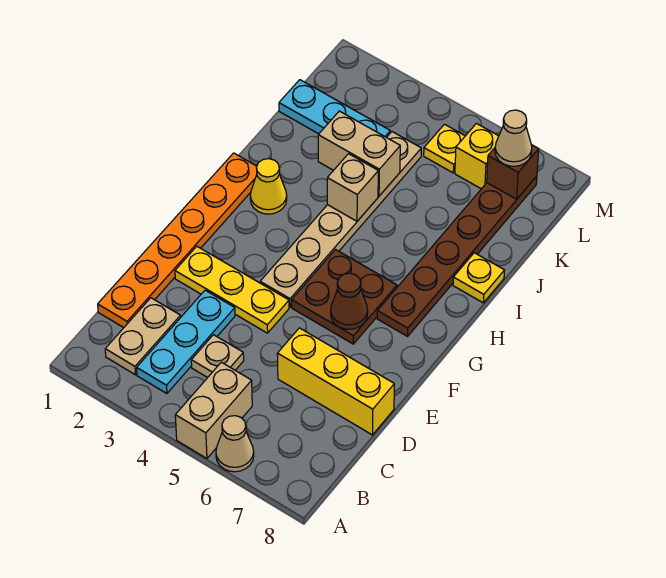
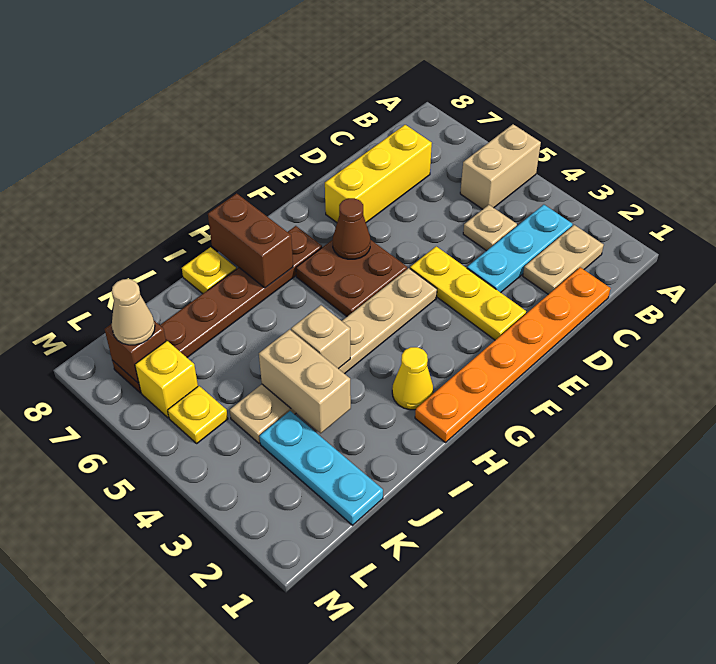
tan cone A6 level 1 -> none
yellow brick D6:D8 level 1 -> yellow brick C7:E7 level 1
none -> brown brick H7:H8 level 2

